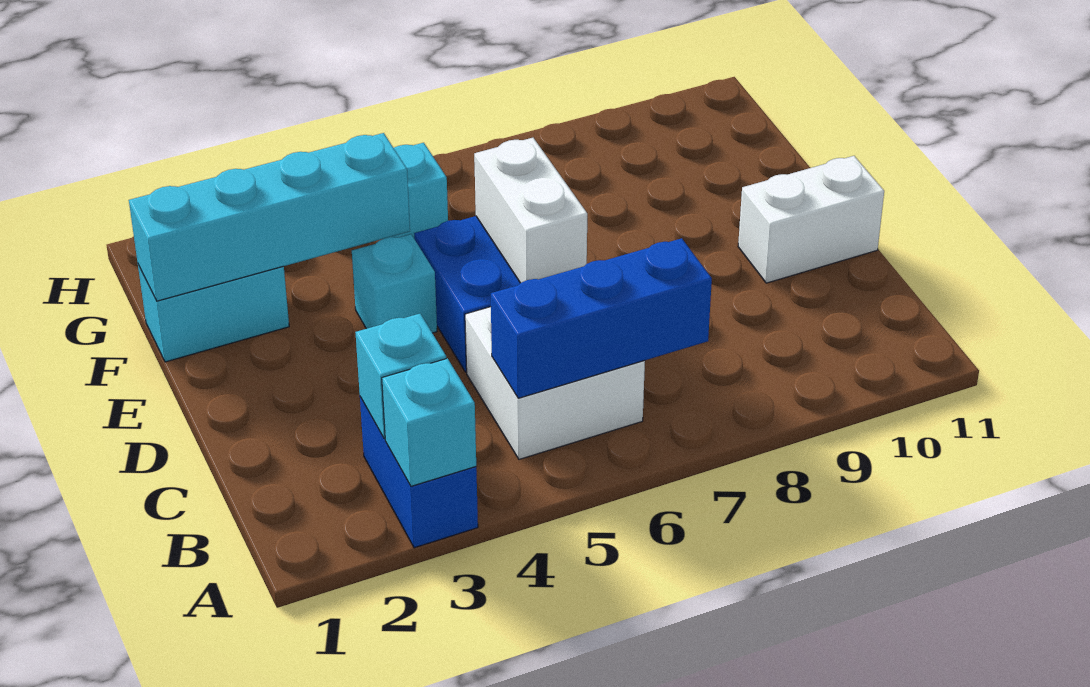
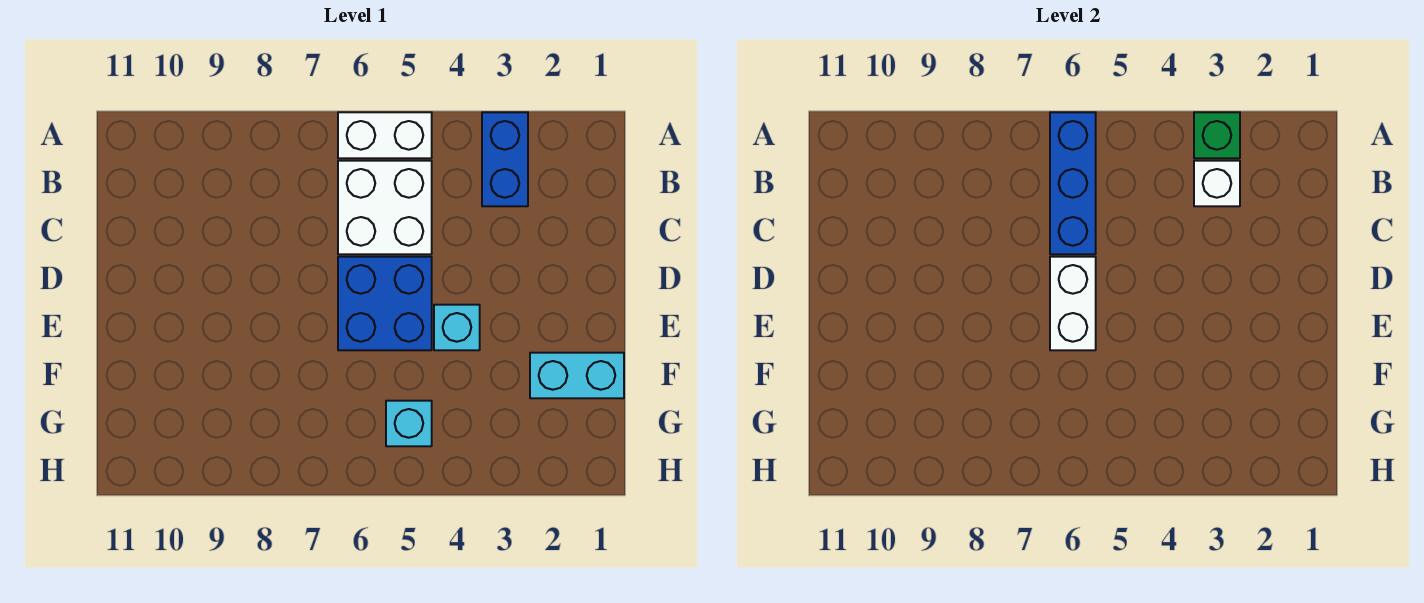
cyan brick A3 level 2 -> green brick A3 level 2
cyan brick B3 level 2 -> white brick B3 level 2
blue brick B5:B7 level 2 -> blue brick A6:C6 level 2
white brick D10:D11 level 1 -> white brick A5:A6 level 1
cyan brick F1:F4 level 2 -> none

